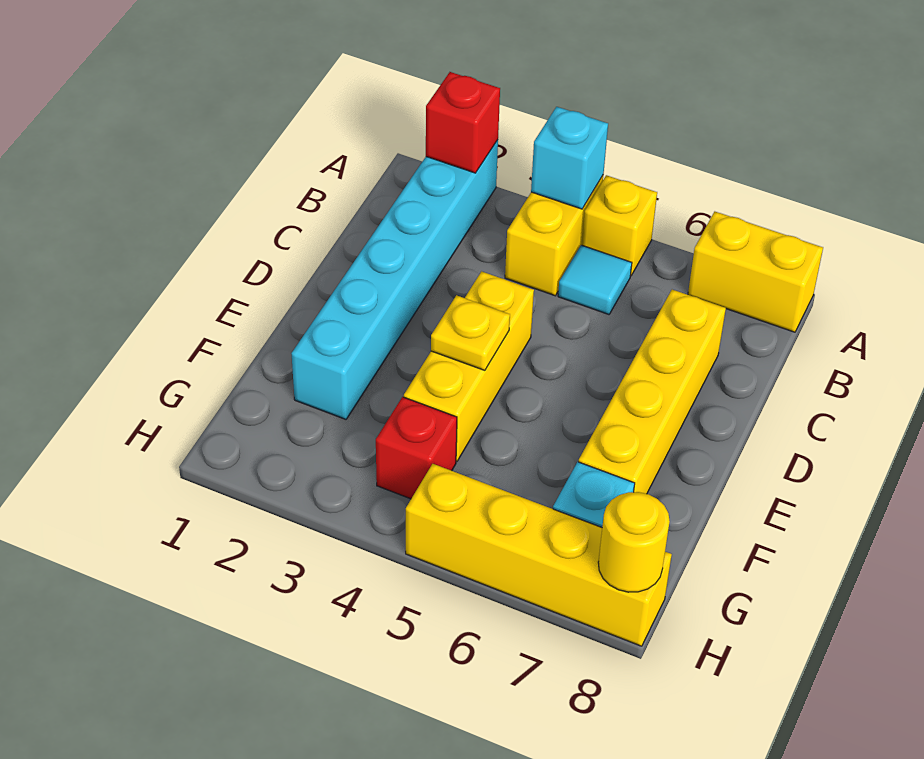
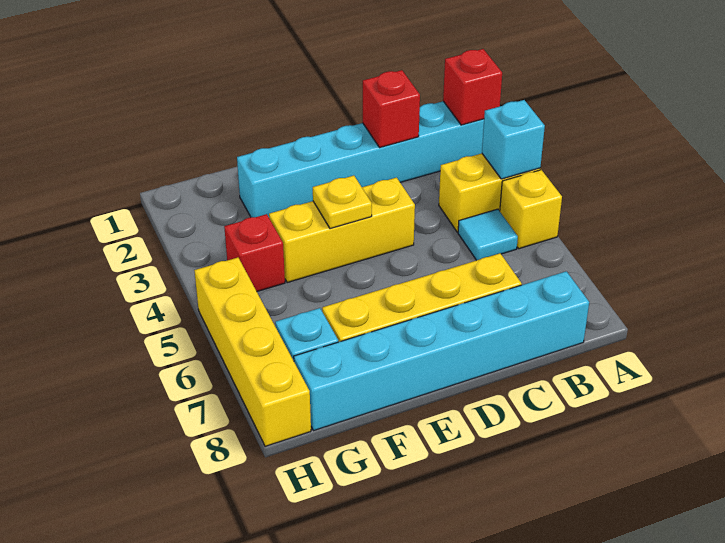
yellow brick A7:A8 level 1 -> none
none -> cyan brick B8:G8 level 1
none -> red brick C2 level 2
yellow round brick H8 level 2 -> none

